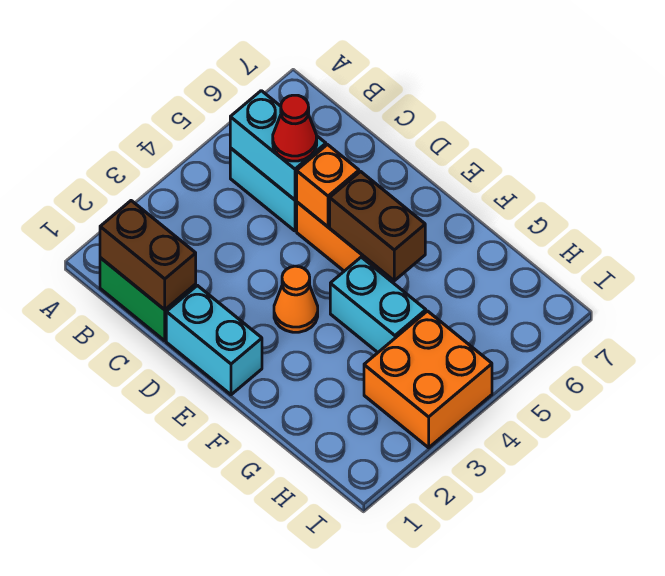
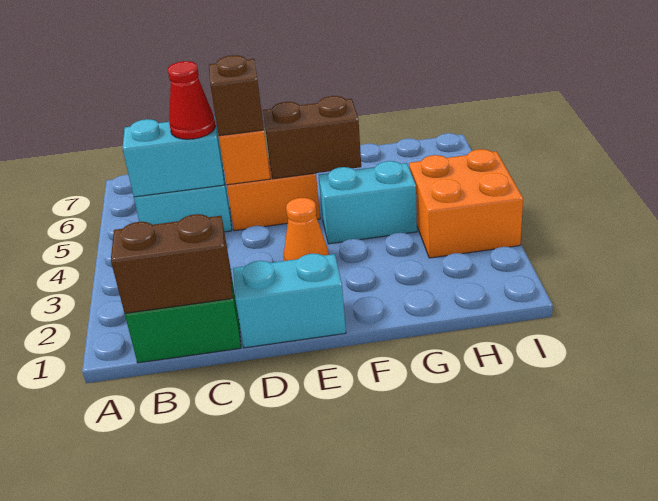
none -> brown brick D5 level 3

